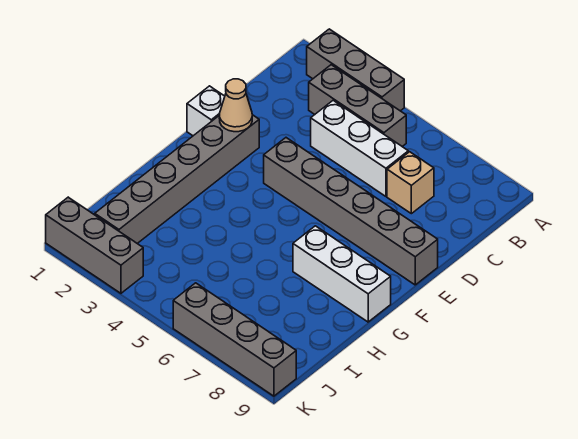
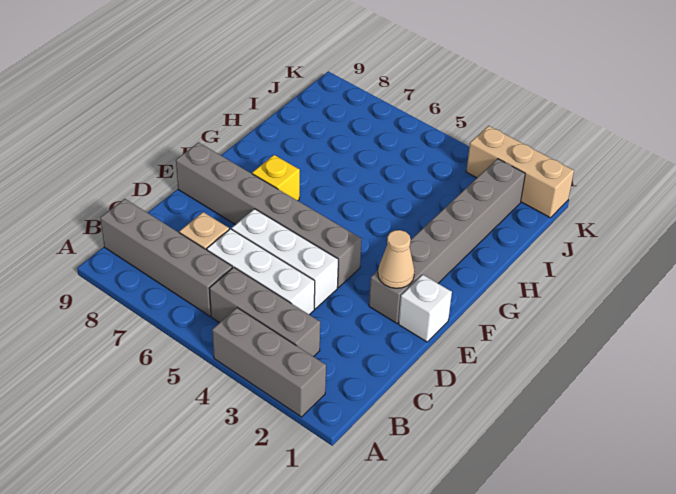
none -> yellow brick F7 level 1
white brick G7:G9 level 1 -> white brick D4:D6 level 1
grey brick K1:K3 level 1 -> tan brick K1:K3 level 1
grey brick K6:K9 level 1 -> grey brick B6:B9 level 1

